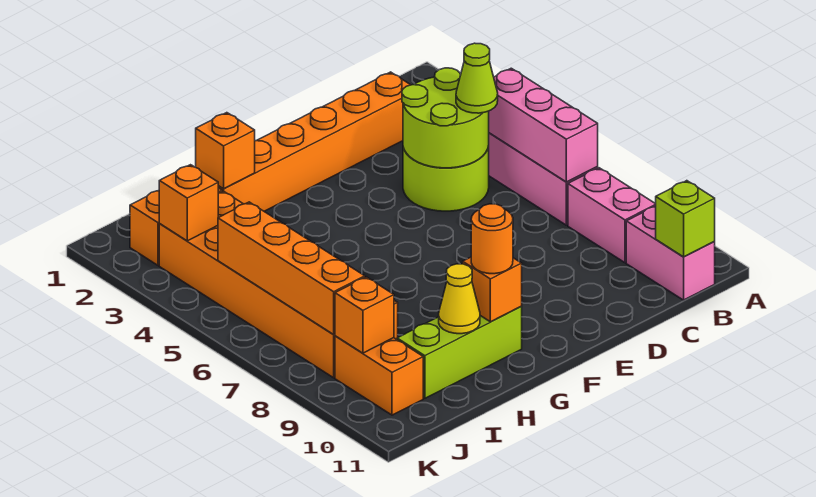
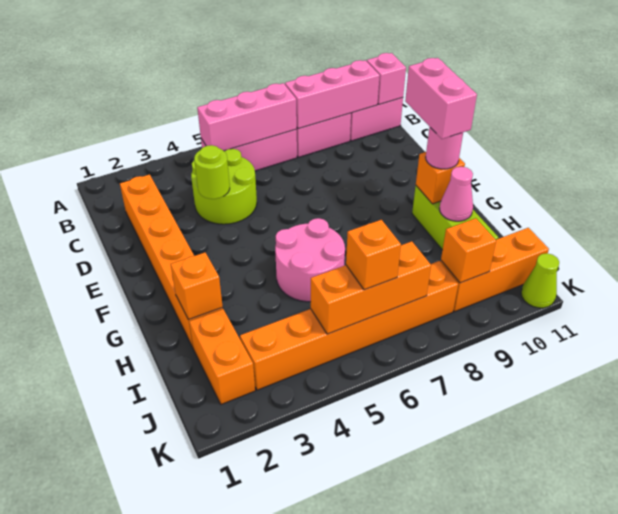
none -> pink brick B8:B10 level 2
lime brick B11 level 2 -> pink brick B11 level 2
lime round brick C4:D5 level 2 -> lime round brick D4 level 2
lime cone C5 level 3 -> lime cone K11 level 1
none -> pink brick F10:G10 level 4
none -> pink round brick G5:H6 level 1
orange round brick G10 level 3 -> pink round brick G10 level 3
yellow cone H10 level 2 -> pink cone H10 level 2
orange brick I3:J8 level 1 -> orange brick J3:J8 level 1
orange brick J3 level 2 -> orange brick J6 level 3
orange brick J5:J8 level 2 -> orange brick J5:J7 level 2
orange brick J9:J10 level 1 -> orange brick J9:J11 level 1

